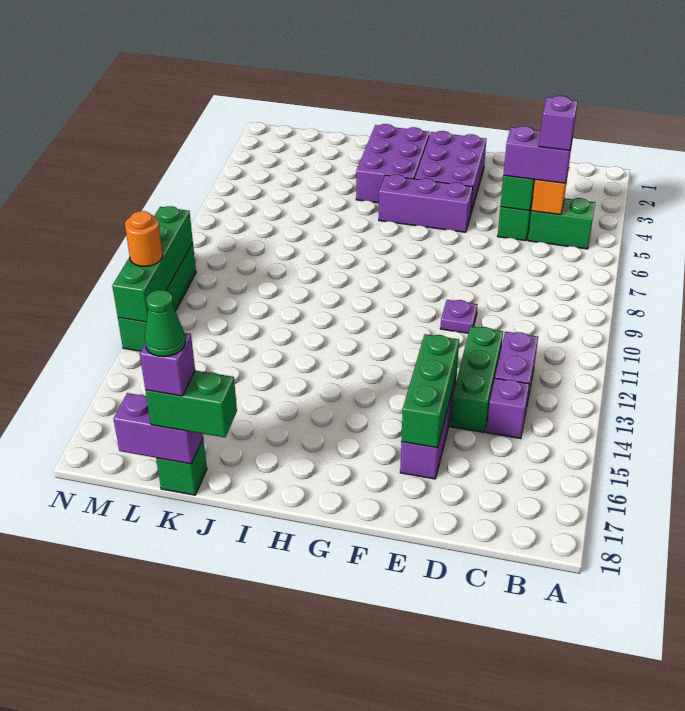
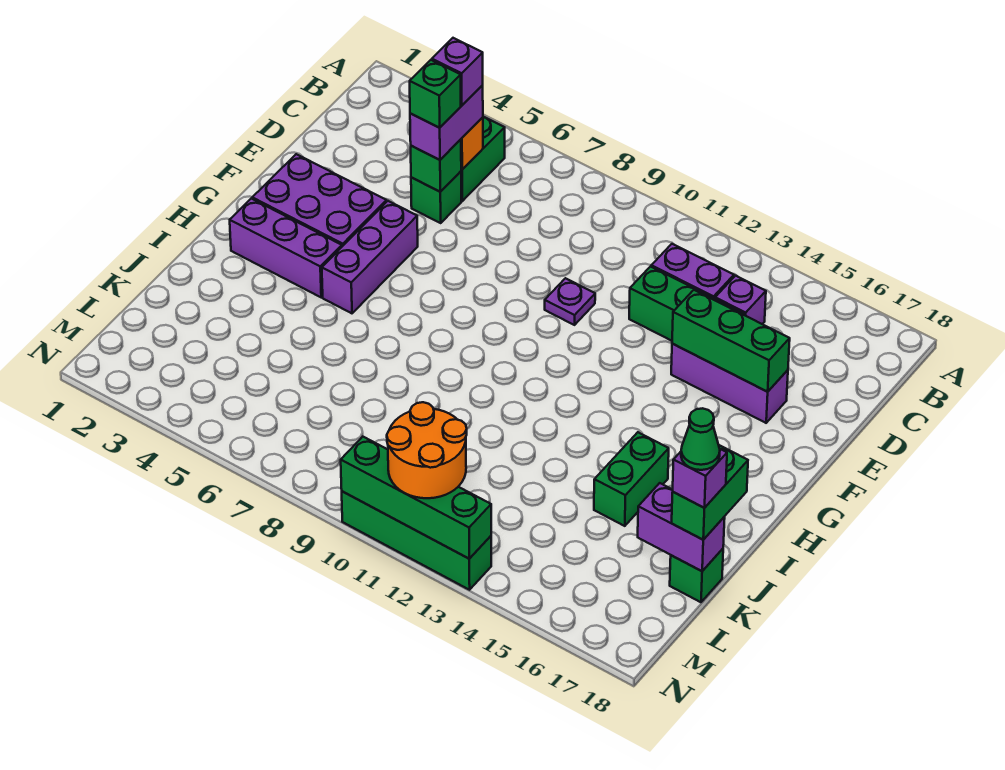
none -> green brick D5 level 4
purple brick H2:I4 level 1 -> purple brick H2:H4 level 1
none -> green brick I15:J15 level 1
purple brick K18:L18 level 2 -> purple brick K17:K18 level 2
orange round brick N12 level 3 -> orange round brick M11:N12 level 3

